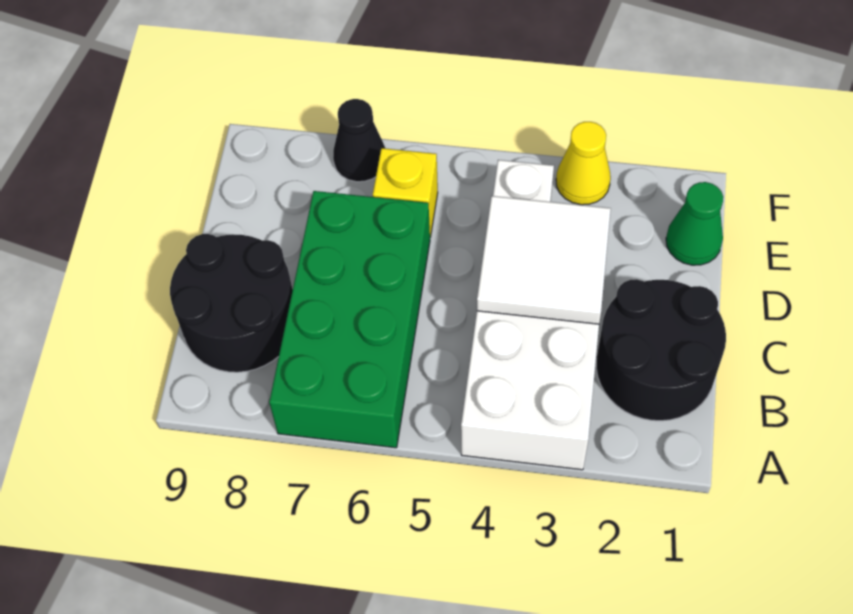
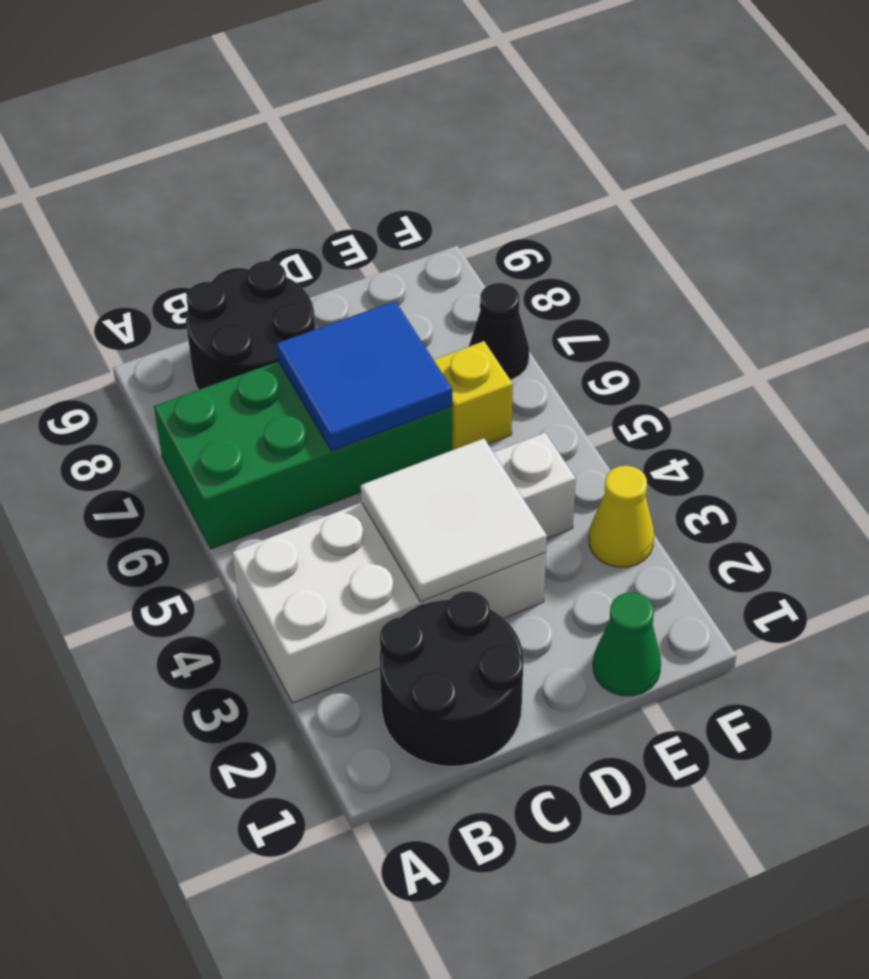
none -> blue tile C6:D7 level 2

